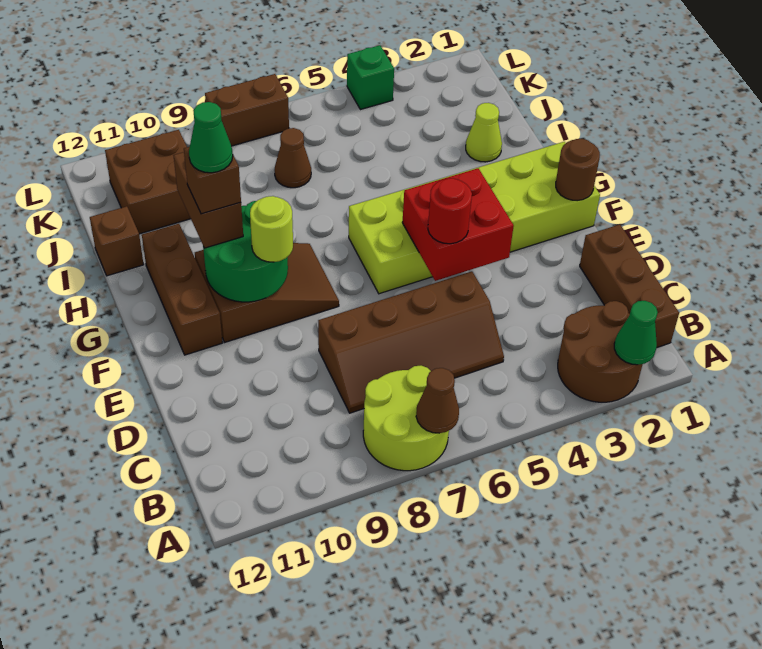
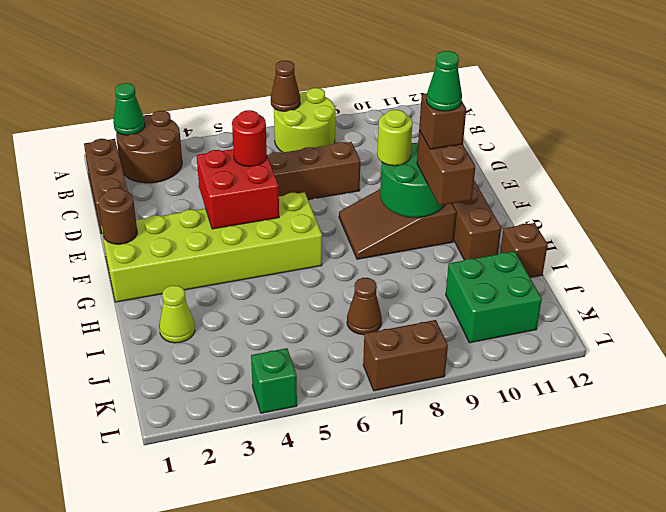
brown brick J10:K11 level 1 -> green brick J10:K11 level 1

